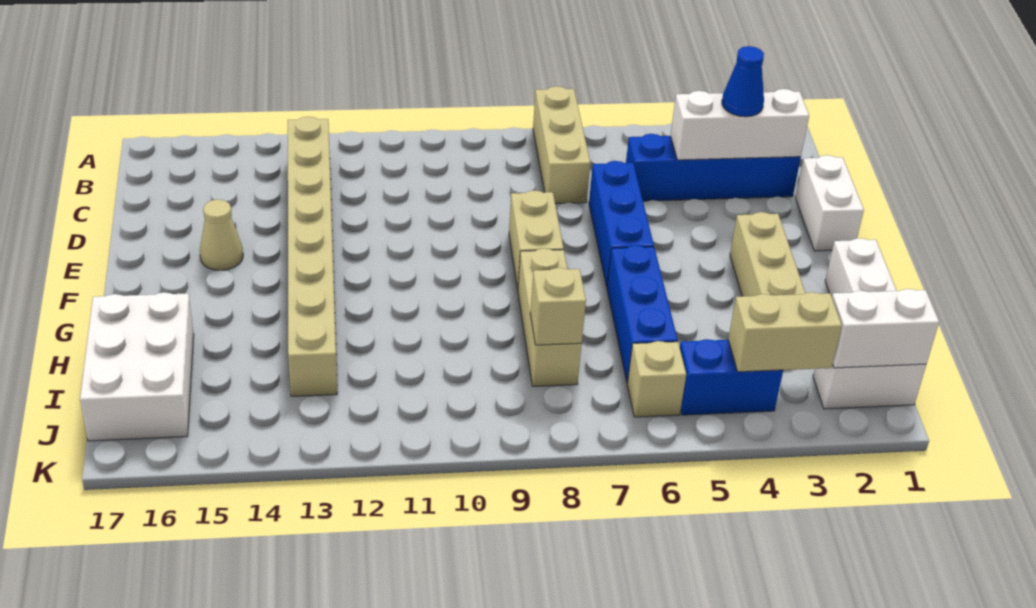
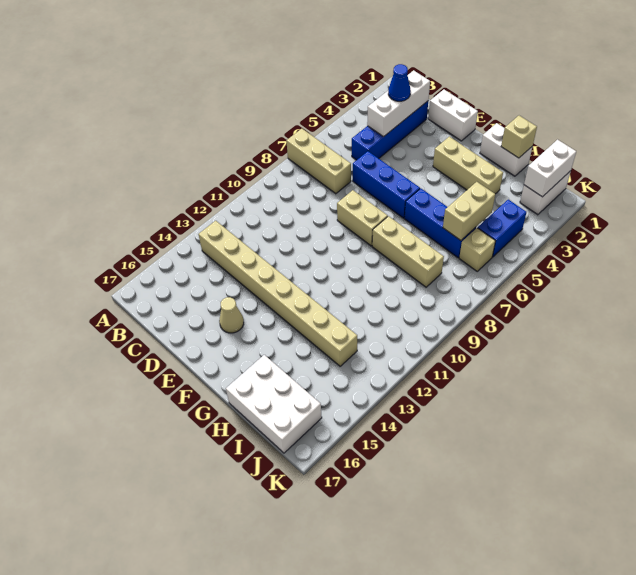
tan brick I8 level 2 -> tan brick H1 level 2
tan brick J3:J4 level 2 -> tan brick I5:I6 level 2

